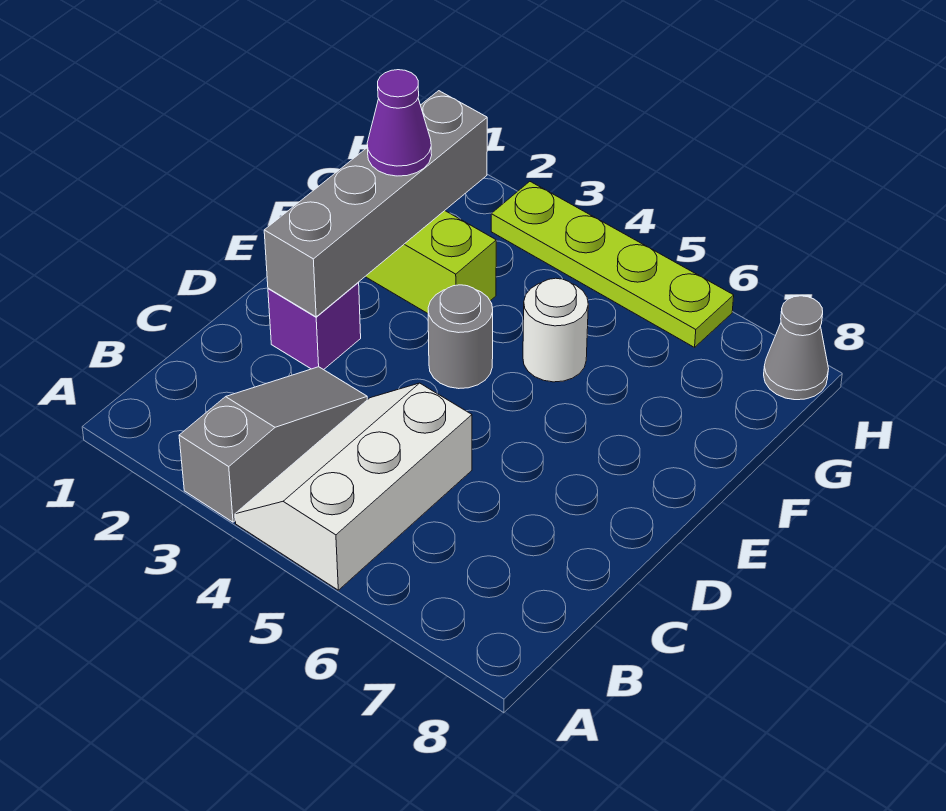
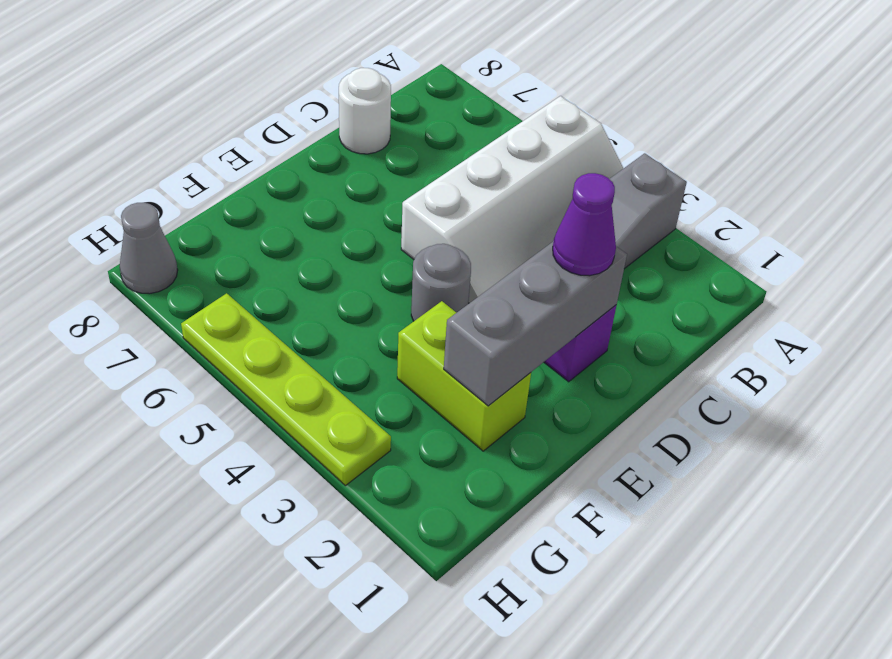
white slope A4:C5 level 1 top 5 -> white slope A4:D5 level 1 top 5
grey brick D2:G2 level 2 -> grey brick D2:F2 level 2
purple cone F2 level 3 -> purple cone D2 level 3
white round brick F5 level 1 -> white round brick C8 level 1

